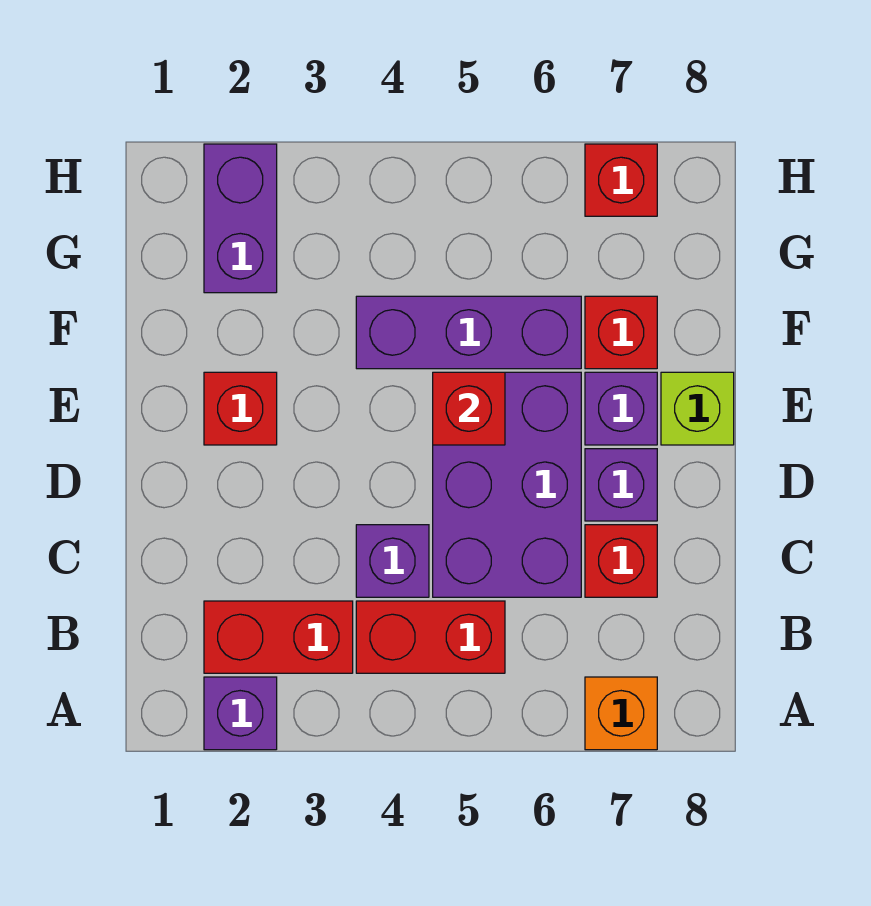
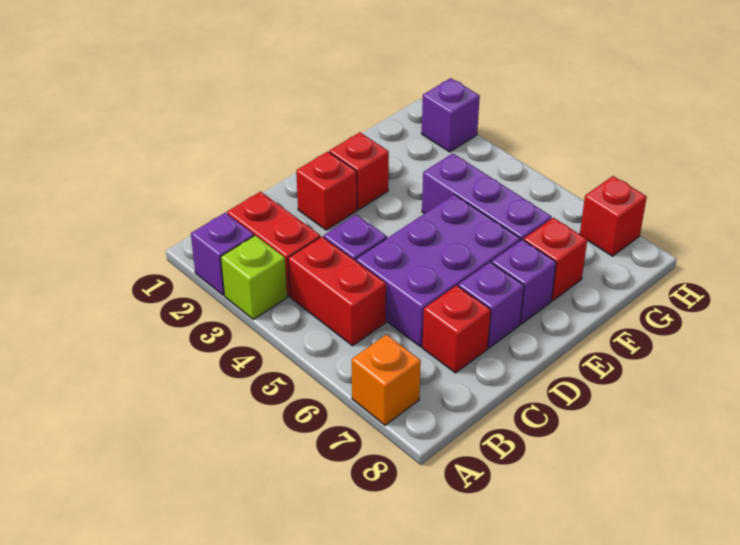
red brick E5 level 2 -> red brick D2 level 1
lime brick E8 level 1 -> lime brick A3 level 1
purple brick G2:H2 level 1 -> purple brick H2 level 1

